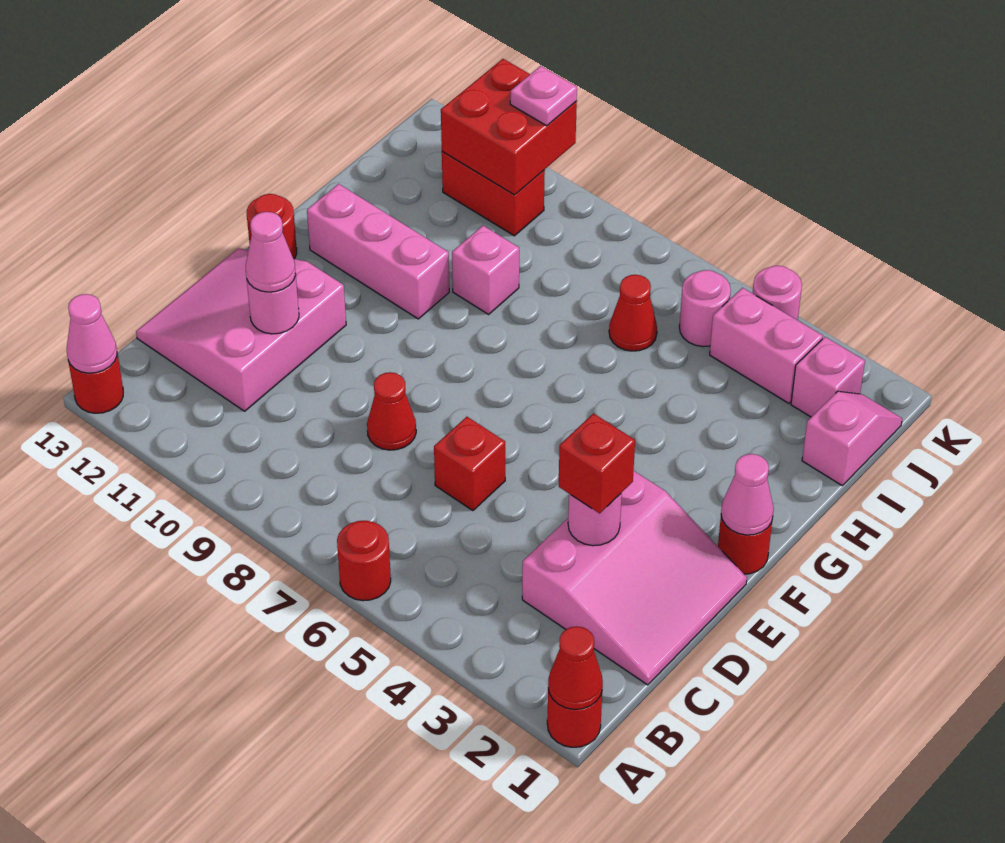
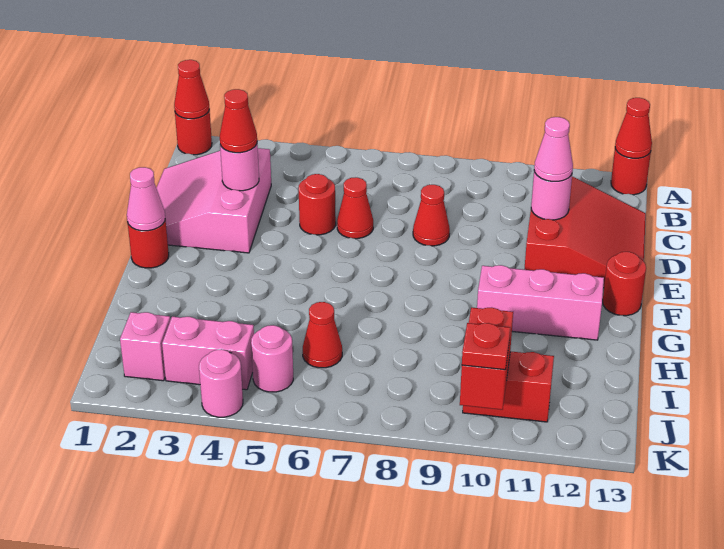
red round brick A6 level 1 -> red round brick D5 level 1
pink cone A13 level 2 -> red cone A13 level 2
pink slope C11:E13 level 1 top 11 -> red slope C11:E13 level 1 top 11
red brick D3 level 3 -> red cone D3 level 3
red brick D6 level 1 -> red cone D6 level 1
pink brick H9 level 1 -> none
pink slope I1:J1 level 1 top I -> none
red brick J10:K11 level 2 -> red brick J10:K10 level 2
pink plate K10 level 3 -> red plate K10 level 3

